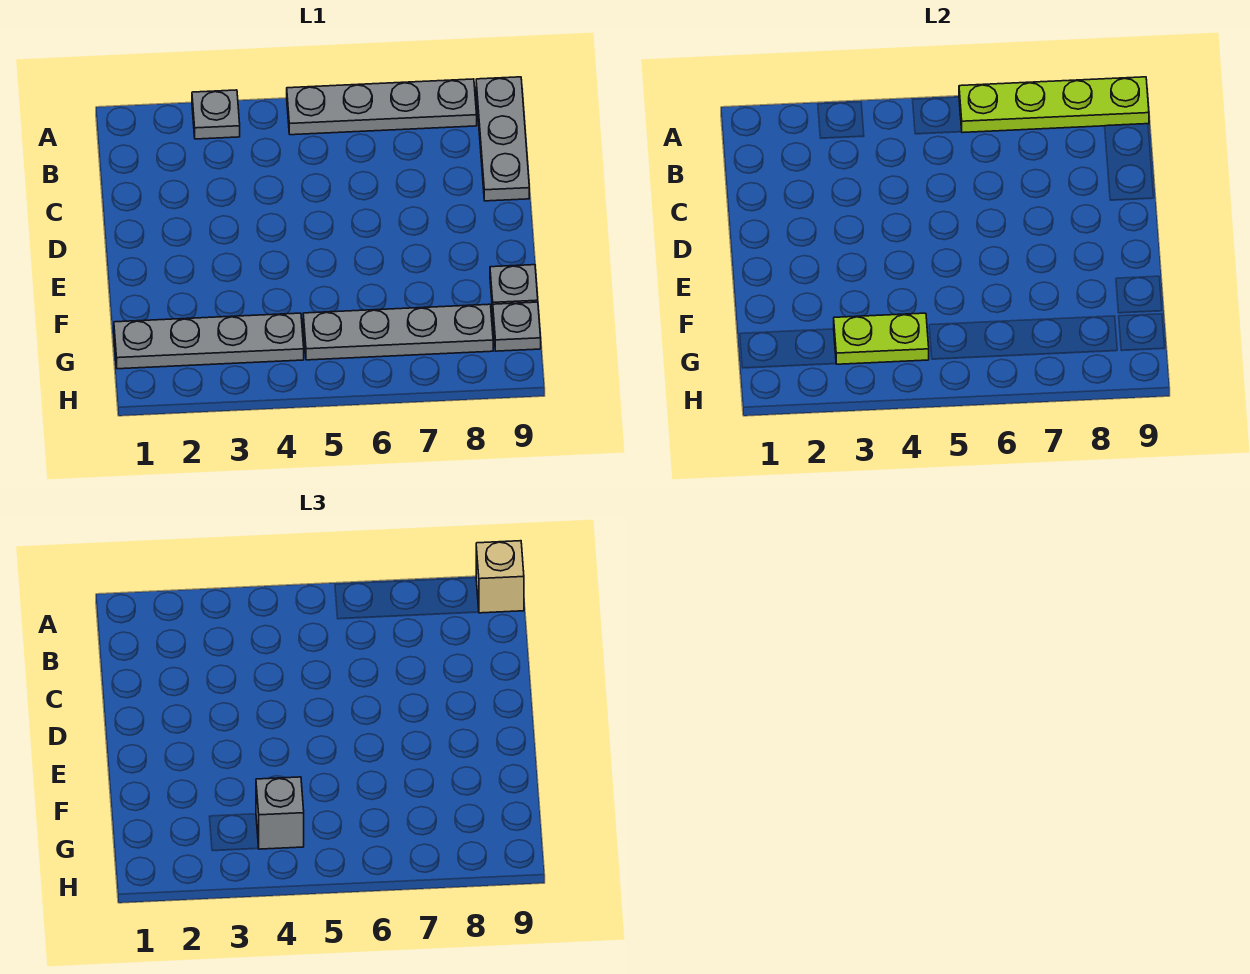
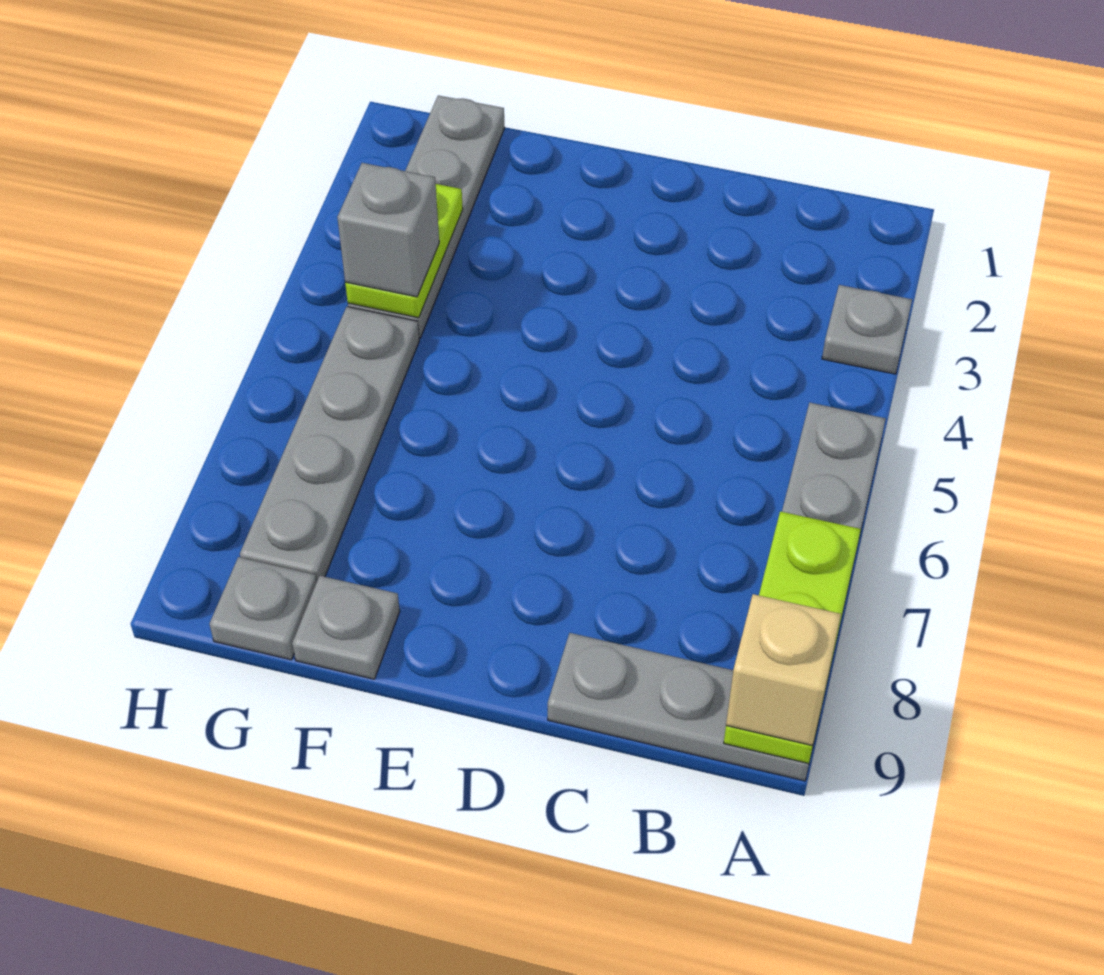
lime plate A6:A9 level 2 -> lime plate A7:A9 level 2

